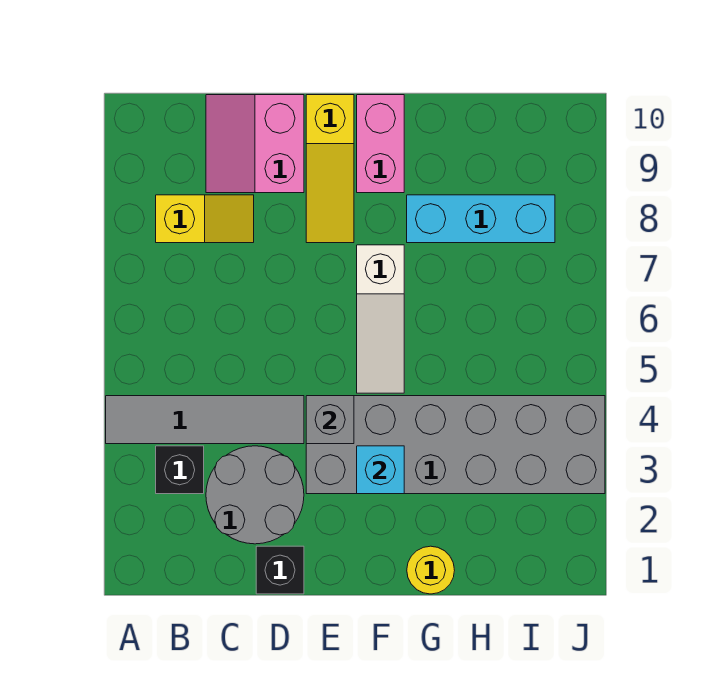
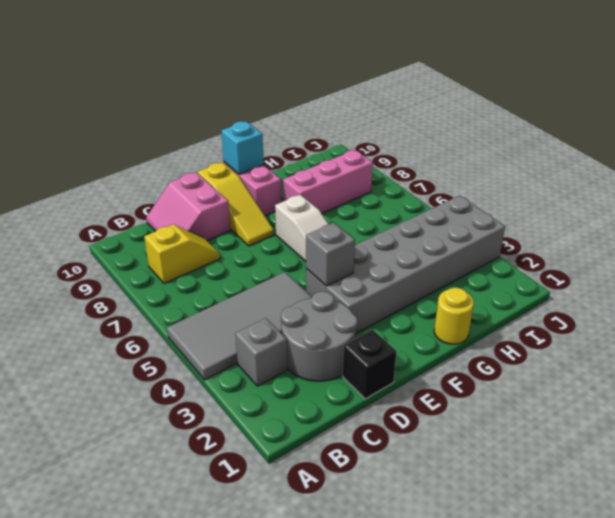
grey tile A4:D4 level 1 -> grey tile A4:D5 level 1
black brick B3 level 1 -> grey brick B3 level 1
cyan brick F3 level 2 -> cyan brick F10 level 2
cyan brick G8:I8 level 1 -> pink brick G8:I8 level 1

